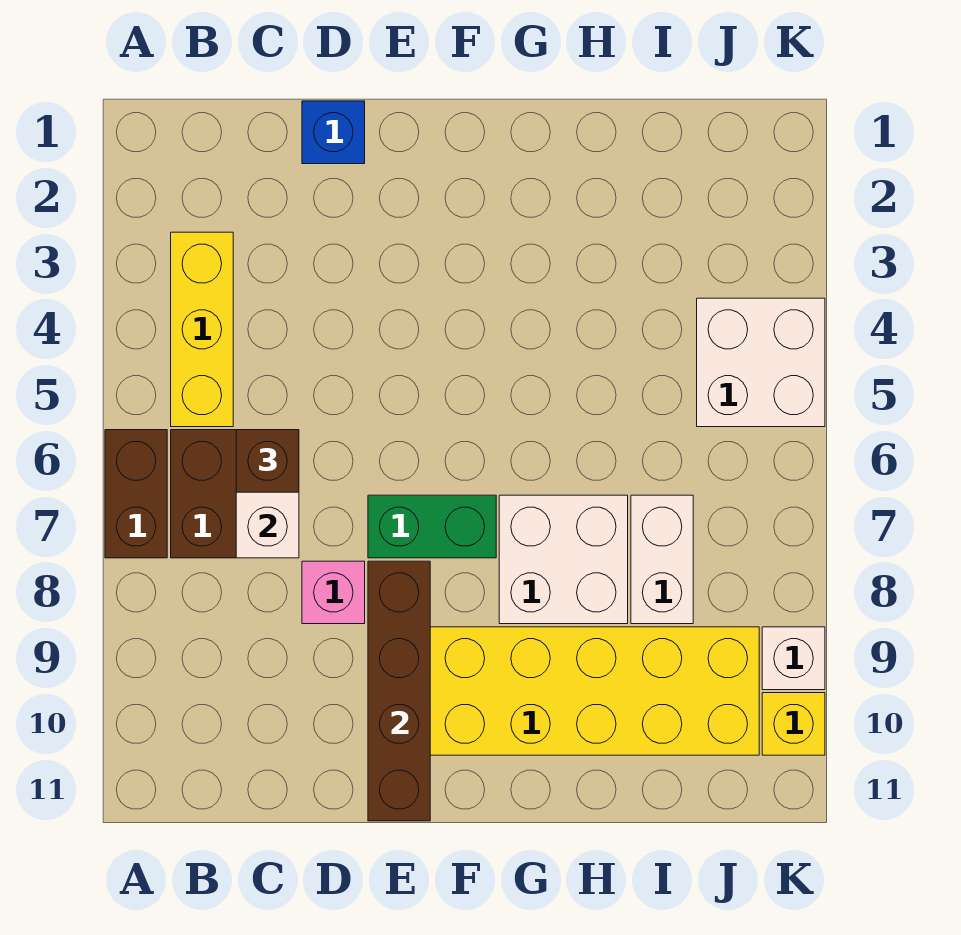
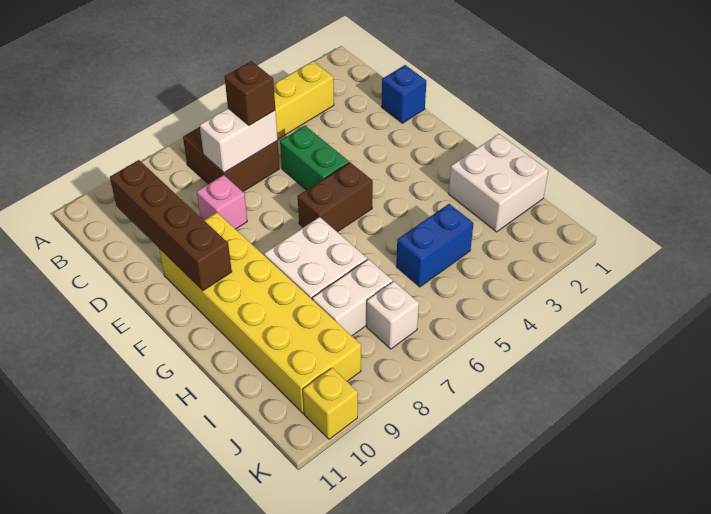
brown brick A6:A7 level 1 -> brown brick F5:F6 level 1
green brick E7:F7 level 1 -> green brick D5:E5 level 1
brown brick E8:E11 level 2 -> brown brick C10:F10 level 2
none -> blue brick I4:I5 level 1
white brick J4:K5 level 1 -> white brick H1:I2 level 1
white brick K9 level 1 -> white brick J7 level 1

